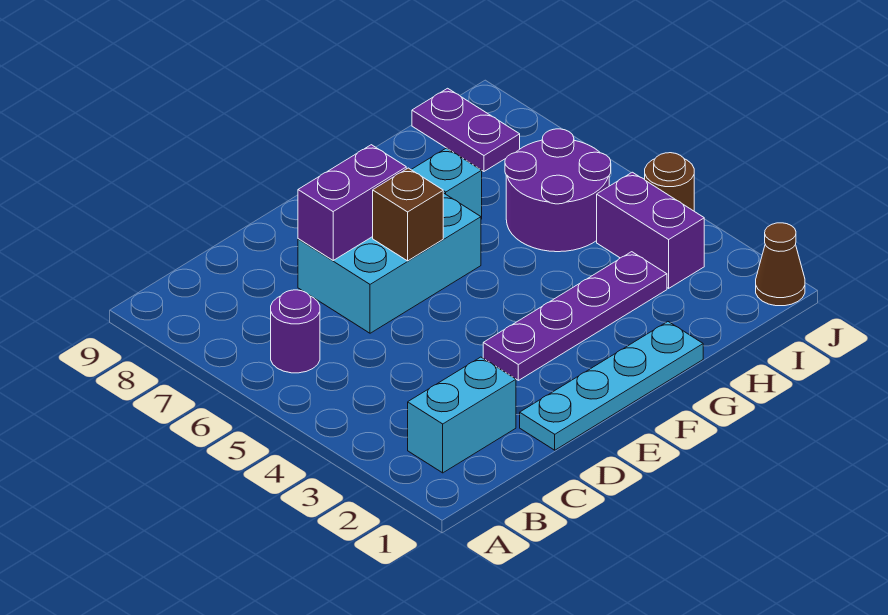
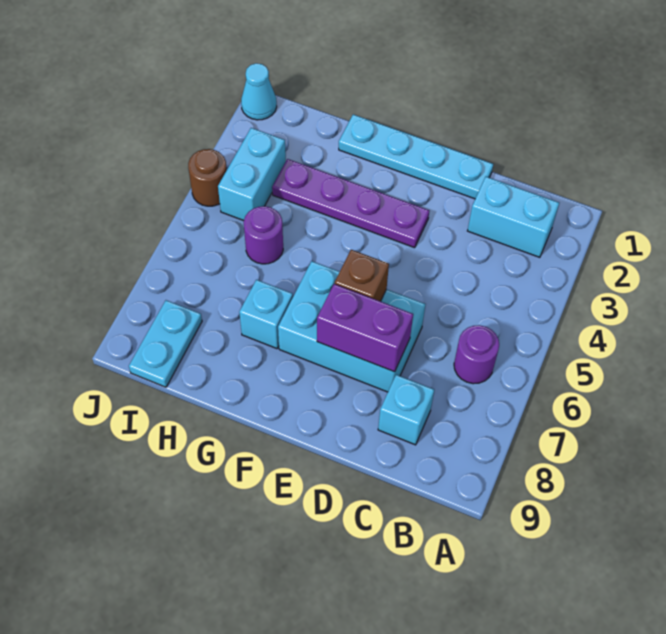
none -> cyan brick C8 level 1
purple round brick H5:I6 level 1 -> purple round brick H5 level 1
purple brick I3:I4 level 1 -> cyan brick I3:I4 level 1
purple plate I8:I9 level 1 -> cyan plate I8:I9 level 1
brown cone J1 level 1 -> cyan cone J1 level 1

